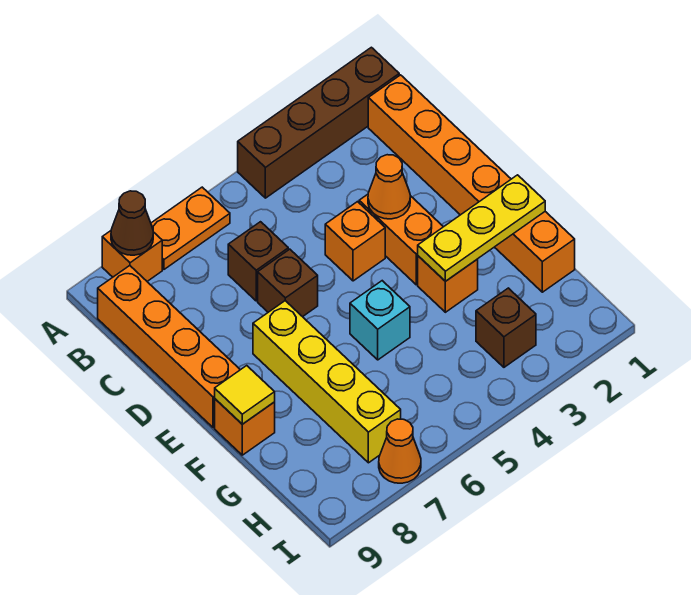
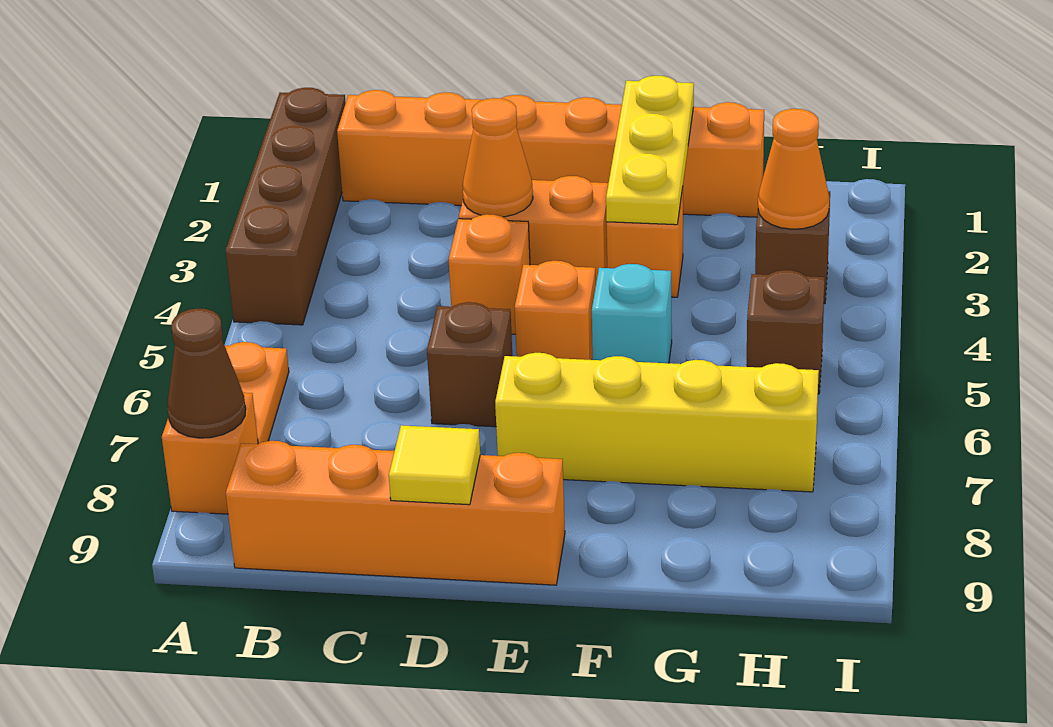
brown brick C6 level 1 -> brown brick H5 level 1
orange brick F9 level 1 -> orange brick E5 level 1
yellow tile F9 level 2 -> yellow tile D9 level 2
orange cone I7 level 1 -> orange cone H3 level 2

